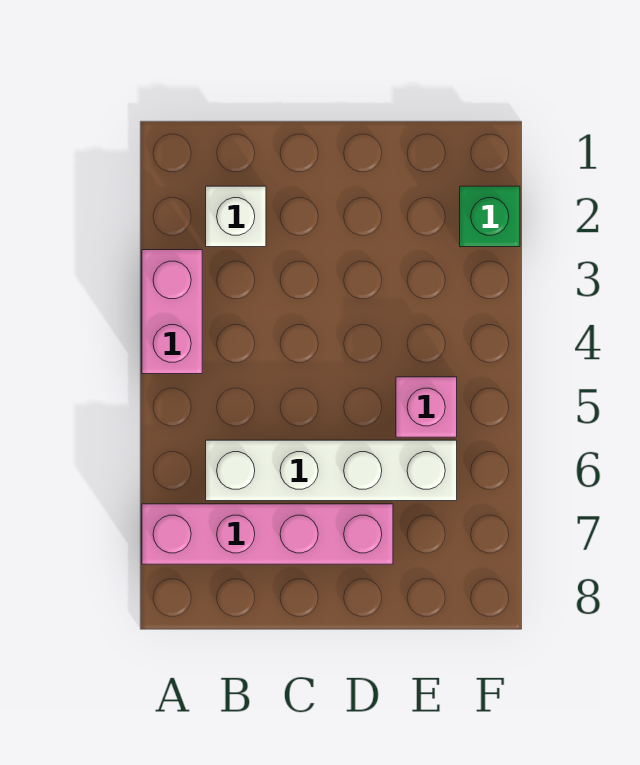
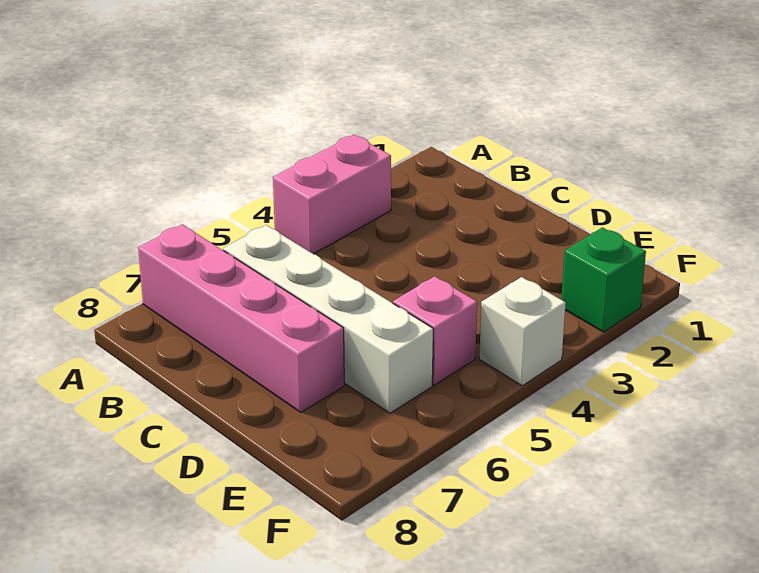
white brick B2 level 1 -> white brick F4 level 1

